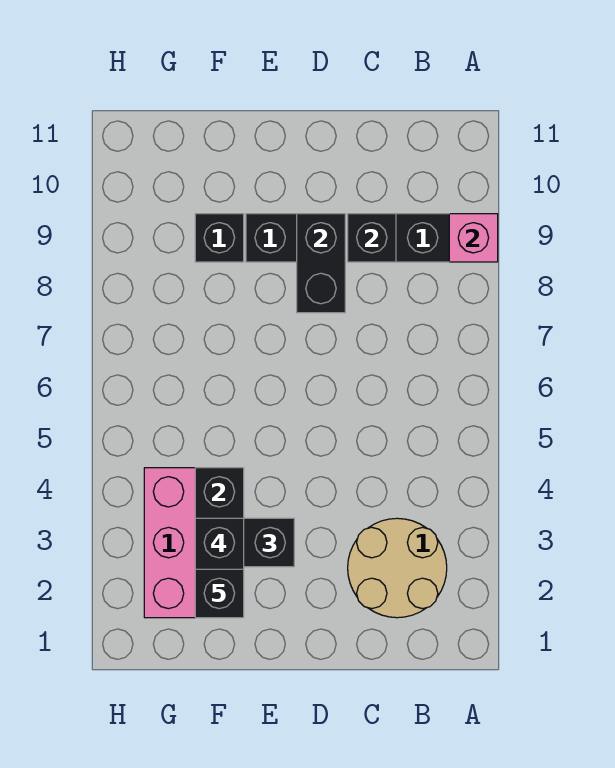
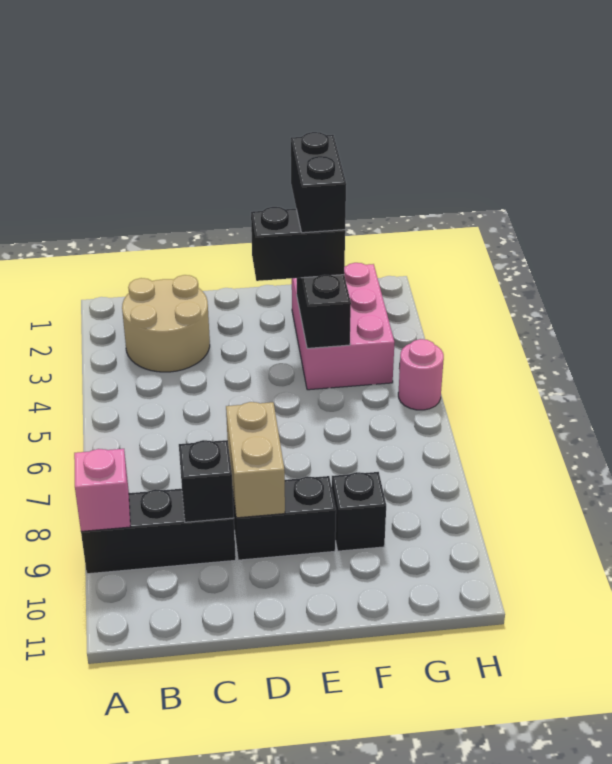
black brick D8:D9 level 2 -> tan brick D8:D9 level 2
black brick F2 level 5 -> none
none -> pink round brick H5 level 1

